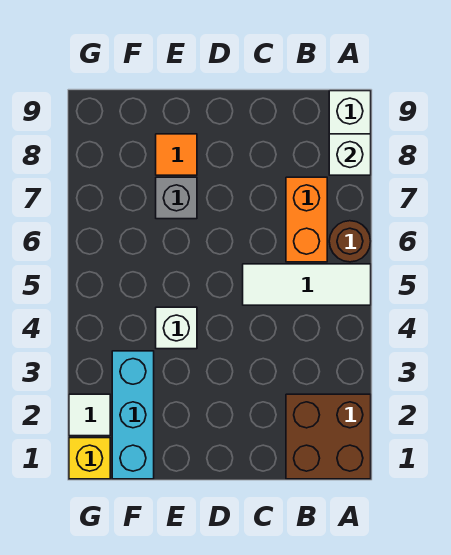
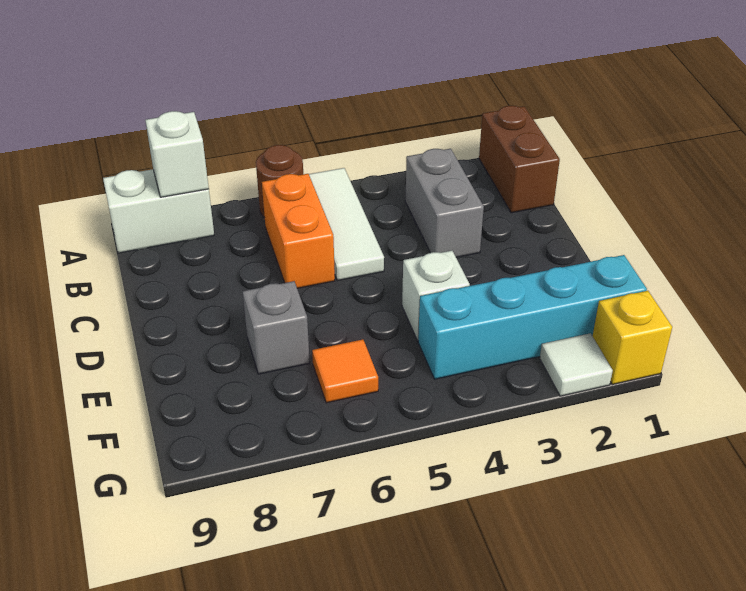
brown brick A1:B2 level 1 -> brown brick A1:B1 level 1
none -> grey brick B3:C3 level 1
orange brick B6:B7 level 1 -> orange brick B6:C6 level 1
orange tile E8 level 1 -> orange tile F6 level 1
cyan brick F1:F3 level 1 -> cyan brick F1:F4 level 1

